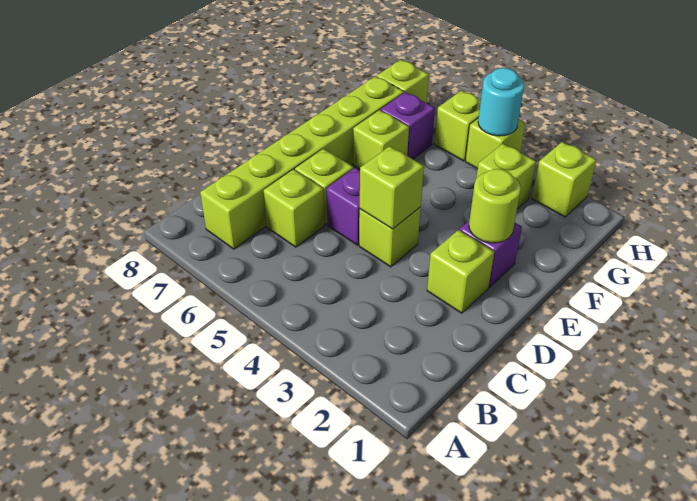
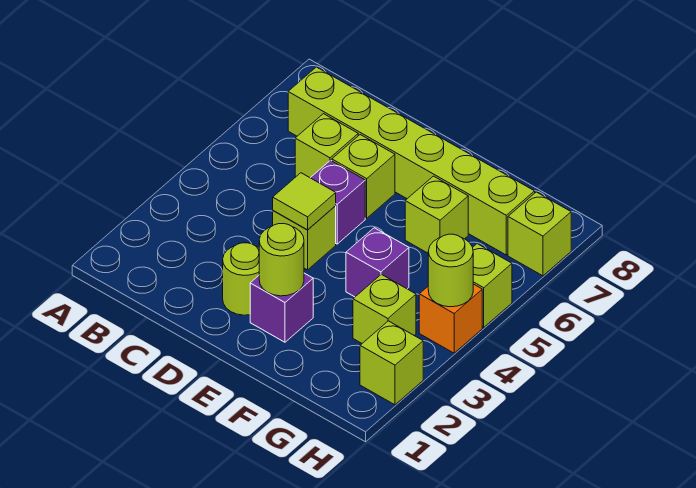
lime brick D2 level 1 -> lime round brick D2 level 1
lime brick D4 level 2 -> lime tile D4 level 2
purple brick G6 level 1 -> purple brick F4 level 1
lime brick H4 level 1 -> orange brick H4 level 1
cyan round brick H4 level 2 -> lime round brick H4 level 2

